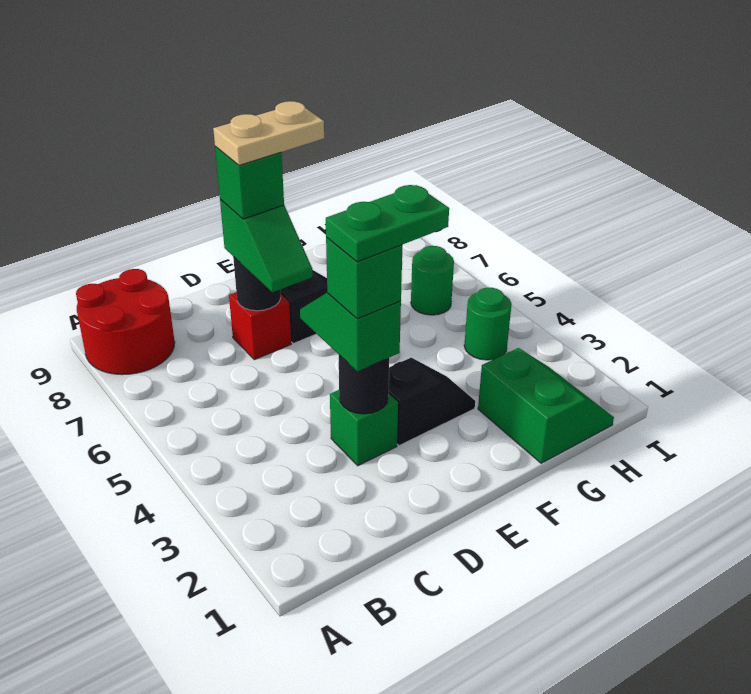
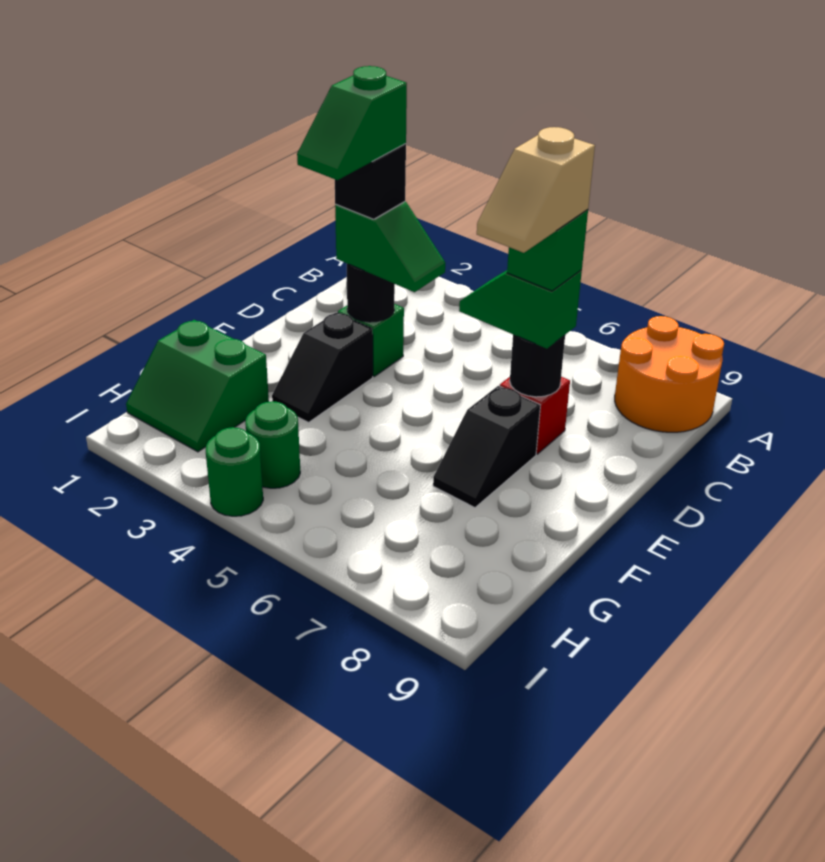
red round brick A8:B9 level 1 -> orange round brick A8:B9 level 1
green brick D3 level 4 -> black brick D3 level 4
green plate D3:E3 level 5 -> green slope D3:E3 level 5 top D
tan plate D7:E7 level 5 -> tan slope D7:E7 level 5 top D
green round brick H6 level 1 -> green round brick I4 level 1

